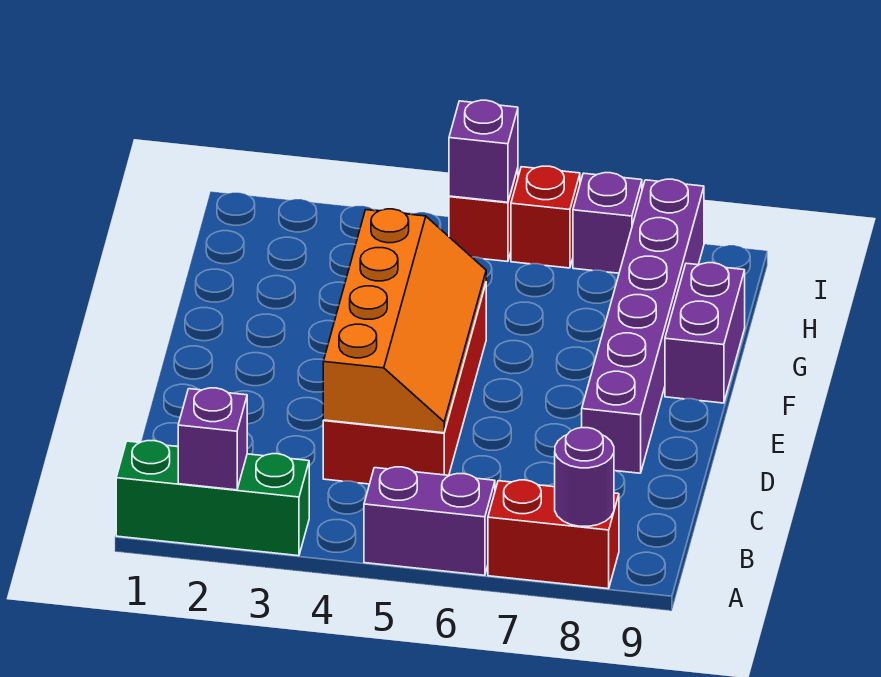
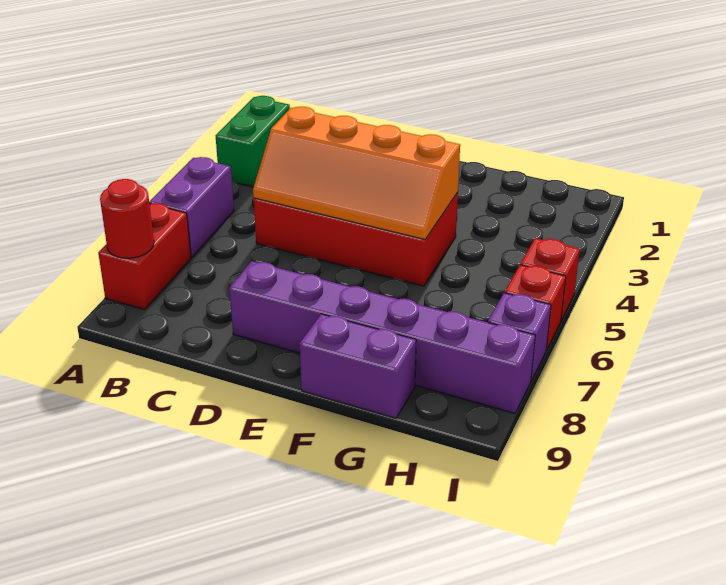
green brick A1:A3 level 1 -> green brick A2:A3 level 1
purple brick A2 level 2 -> none
purple round brick A8 level 2 -> red round brick A8 level 2
purple brick I5 level 2 -> none

